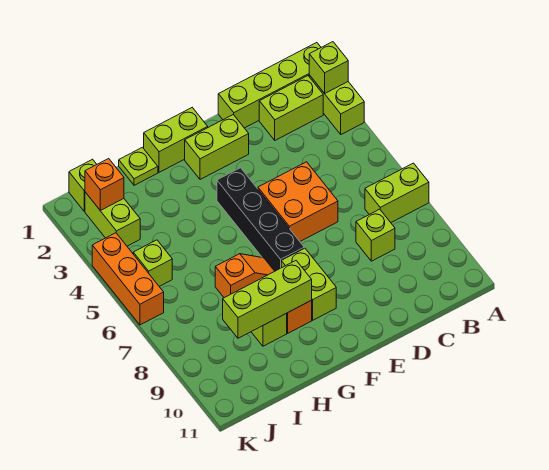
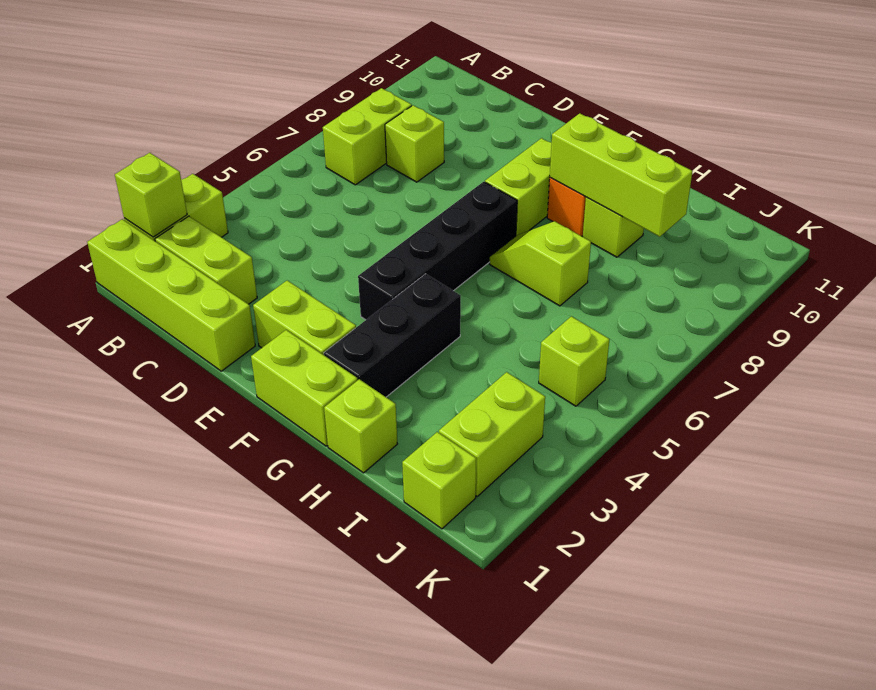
lime brick A7:B7 level 1 -> lime brick B7:B8 level 1
orange brick D5:E6 level 1 -> none
none -> black brick G2:G4 level 1
orange slope G7:H7 level 1 top H -> lime slope G7:H7 level 1 top H
lime plate H1 level 1 -> lime brick H1 level 1
orange brick J2 level 2 -> none
orange brick K4:K6 level 1 -> none

